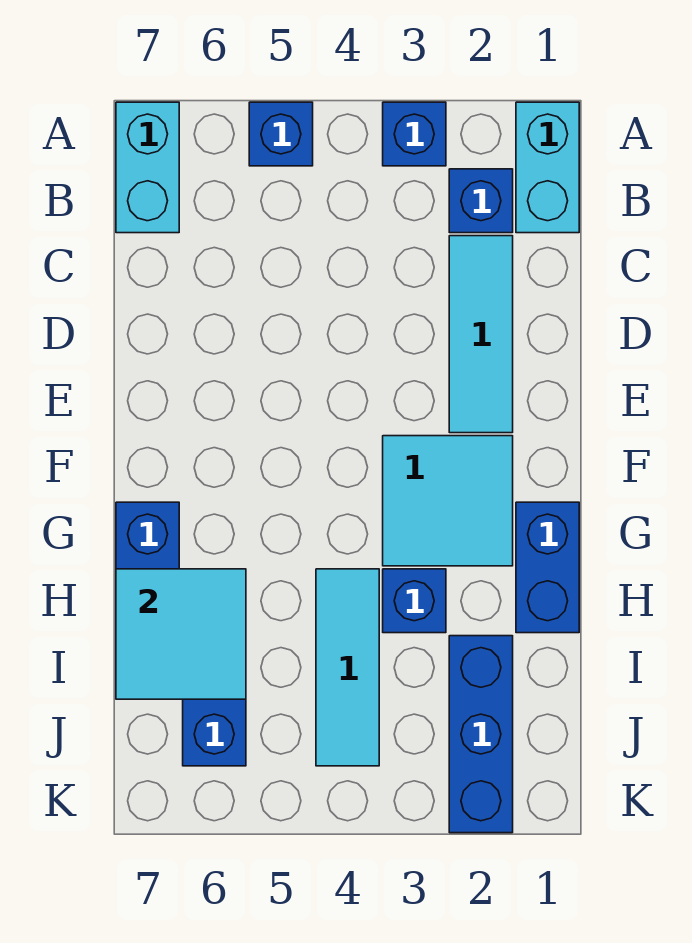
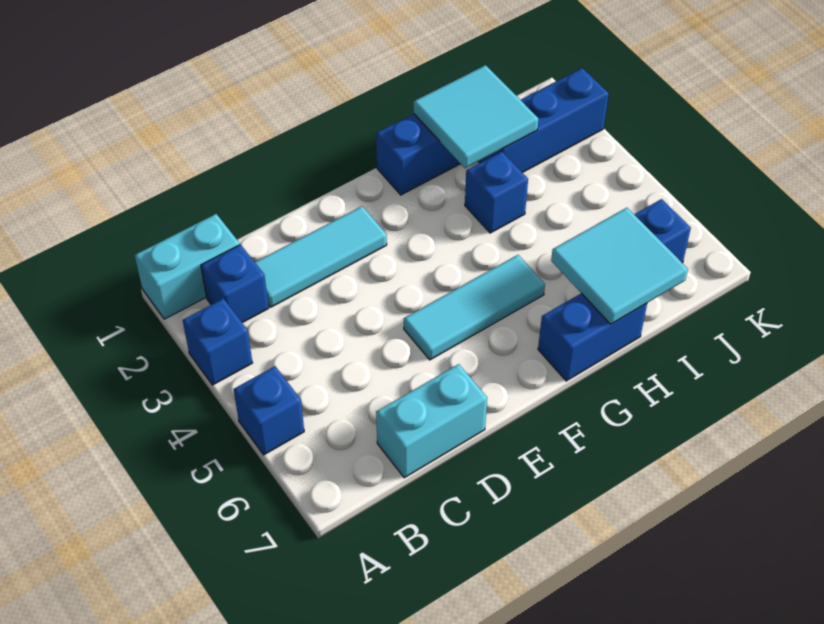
cyan brick A7:B7 level 1 -> cyan brick C7:D7 level 1
cyan tile F2:G3 level 1 -> cyan tile H1:I2 level 2
cyan tile H4:J4 level 1 -> cyan tile E5:G5 level 1

